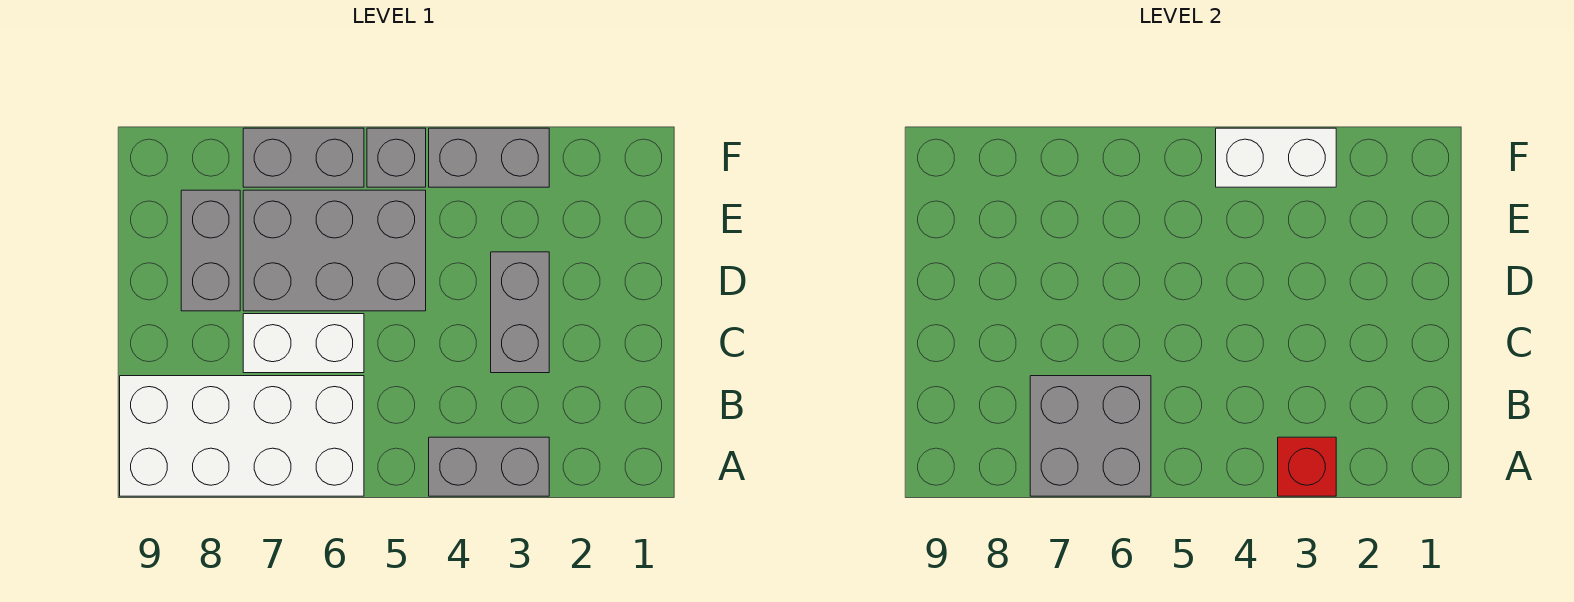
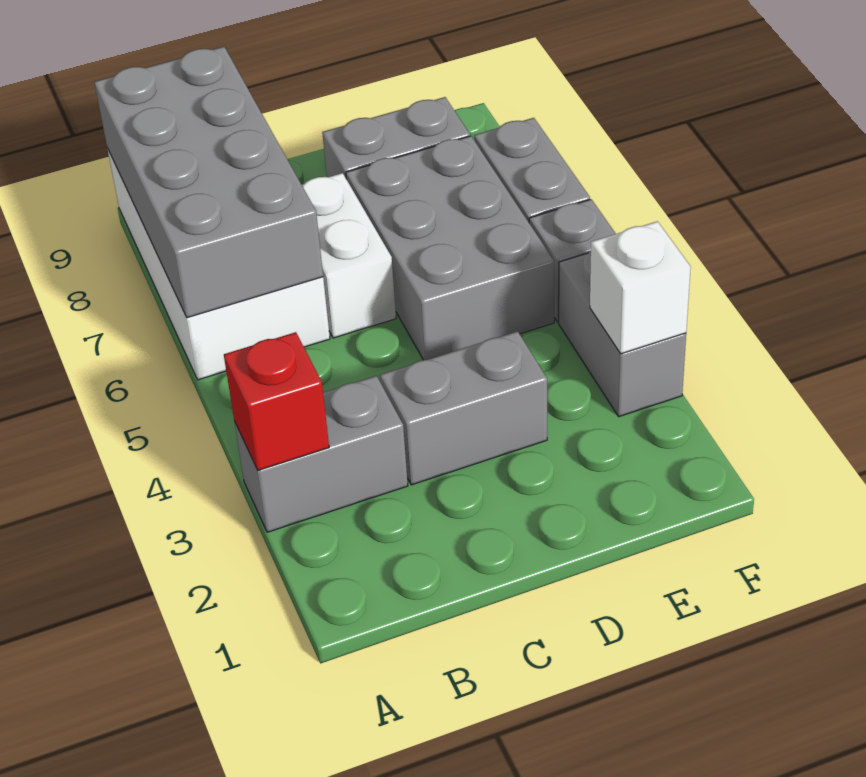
grey brick A3:A4 level 1 -> grey brick A3:B3 level 1
grey brick A6:B7 level 2 -> grey brick A6:B9 level 2
white brick F3:F4 level 2 -> white brick F3 level 2

